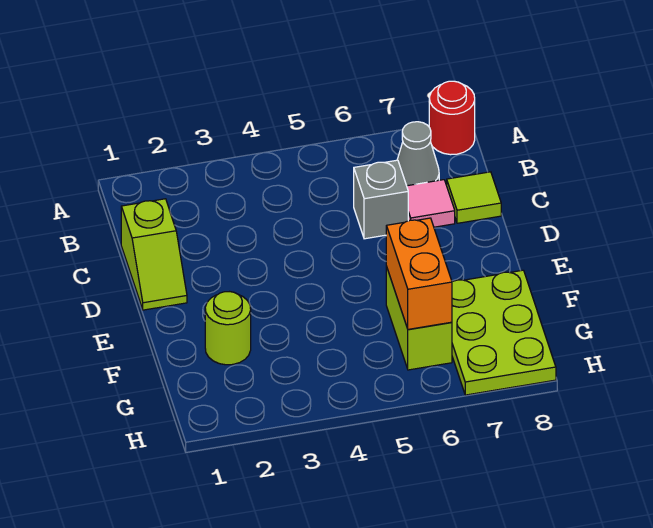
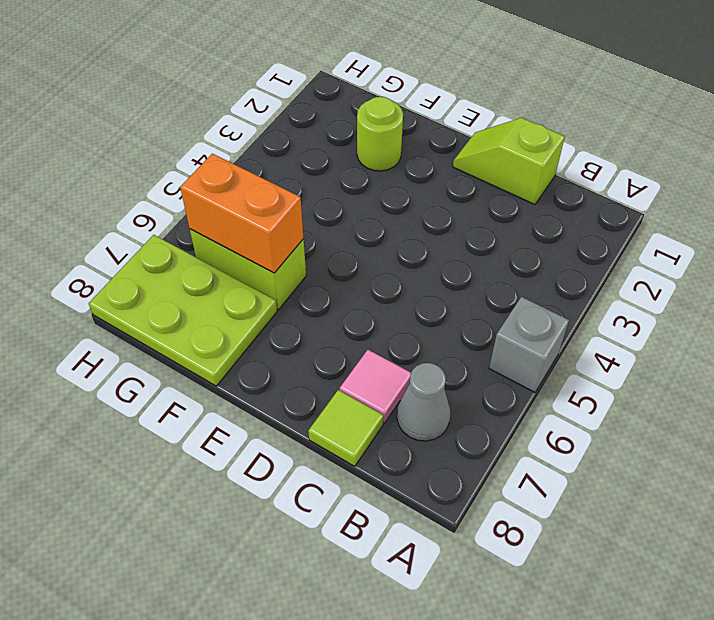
red round brick A8 level 1 -> none
grey brick C6 level 1 -> grey brick A5 level 1

